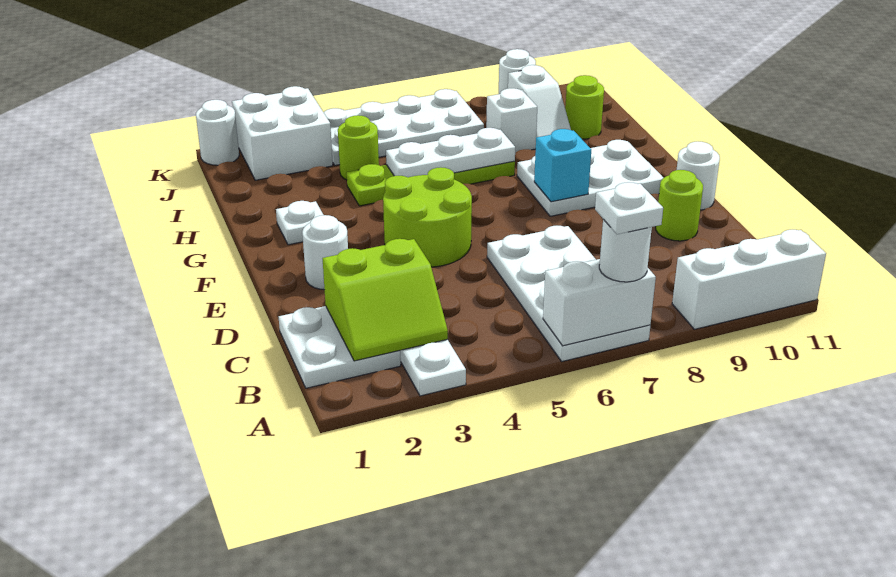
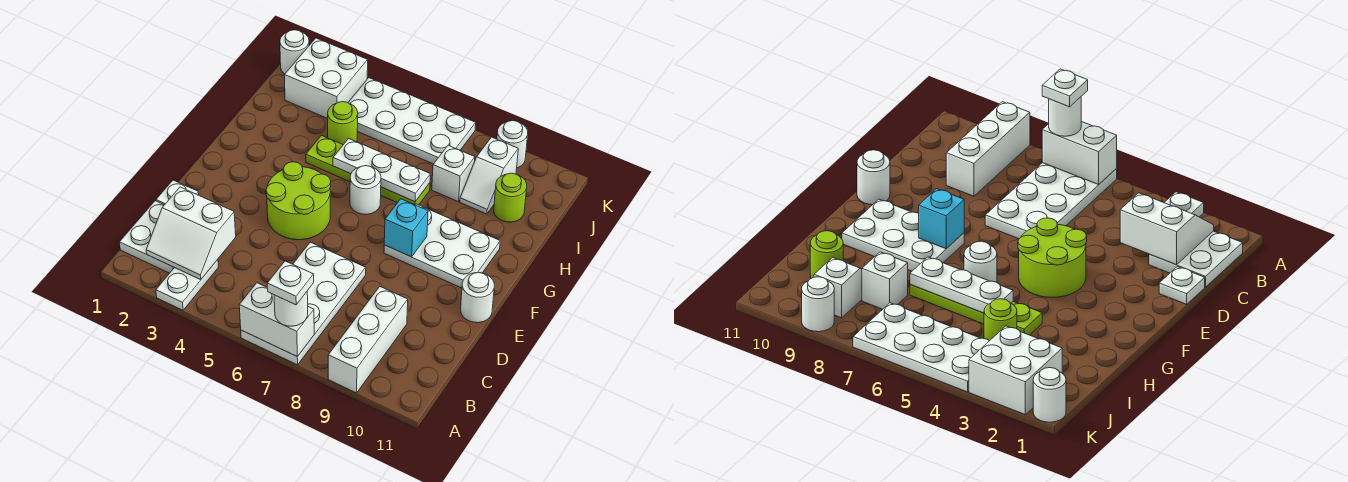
white brick A9:A11 level 1 -> white brick A9:C9 level 1
lime slope B2:C3 level 2 top C -> white slope B2:C3 level 2 top C
lime round brick D10 level 1 -> none
white round brick E2 level 1 -> white round brick G6 level 1
white plate G2 level 1 -> white plate D1 level 1

